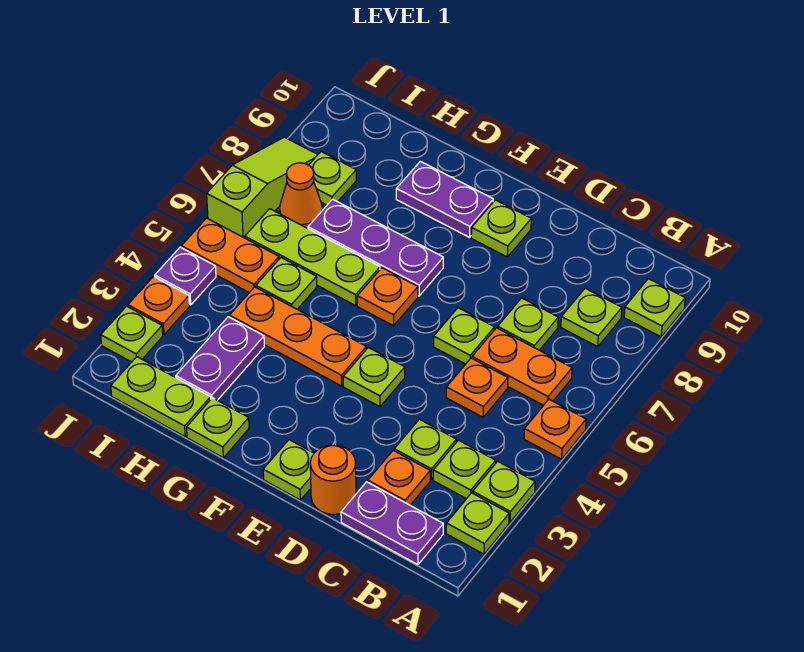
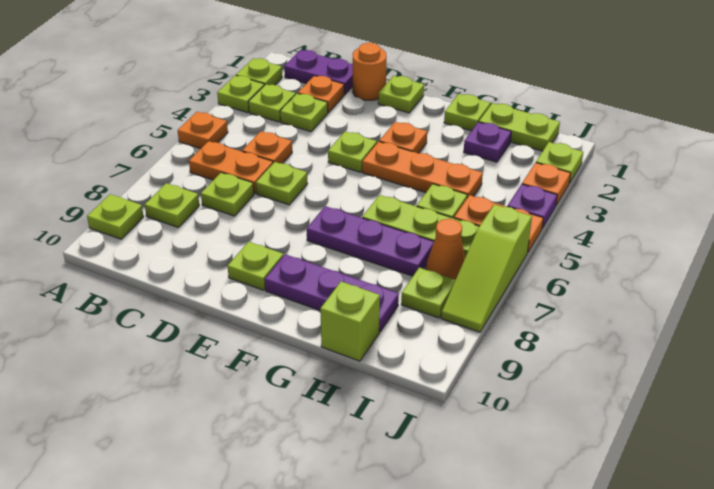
orange plate F6 level 1 -> orange plate F3 level 1
purple plate F9:G9 level 1 -> purple plate F9:H9 level 1
purple plate H2:H3 level 1 -> purple plate H2 level 1
none -> lime brick H10 level 1

